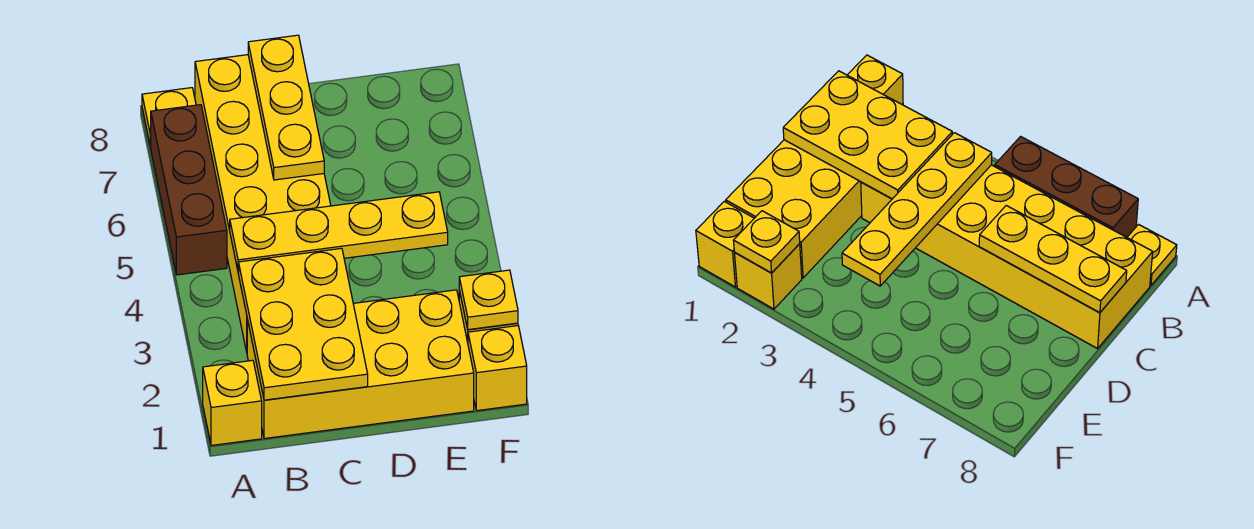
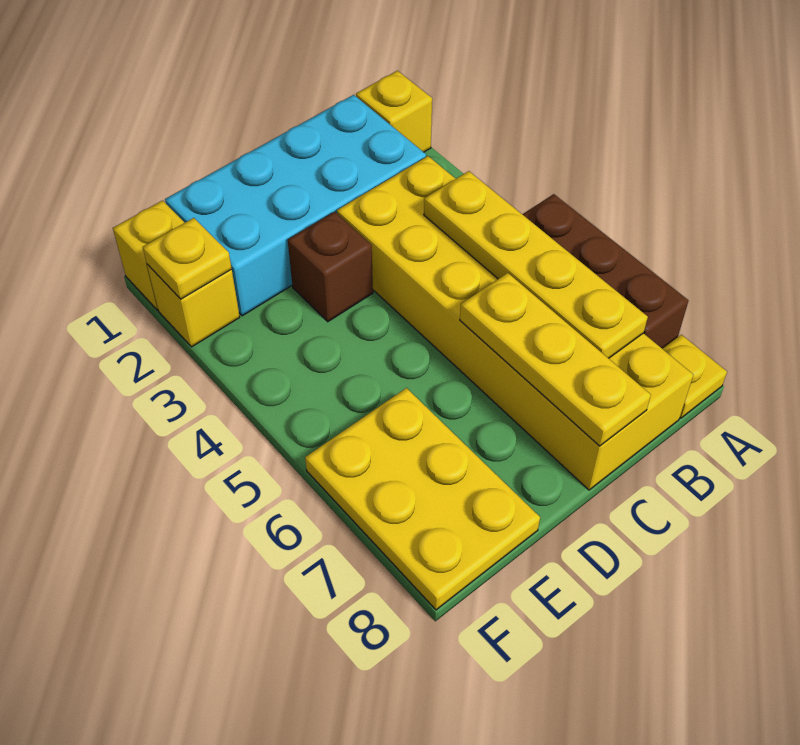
yellow brick B1:E2 level 1 -> cyan brick B1:E2 level 1
yellow plate B1:C3 level 2 -> yellow plate E6:F8 level 1
yellow plate B4:E4 level 2 -> yellow plate B4:B7 level 2
none -> brown brick D3 level 1

